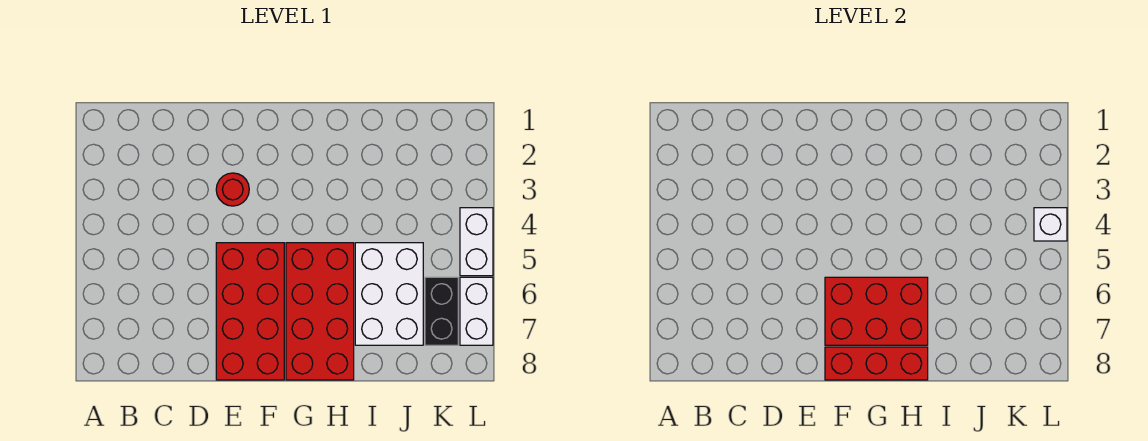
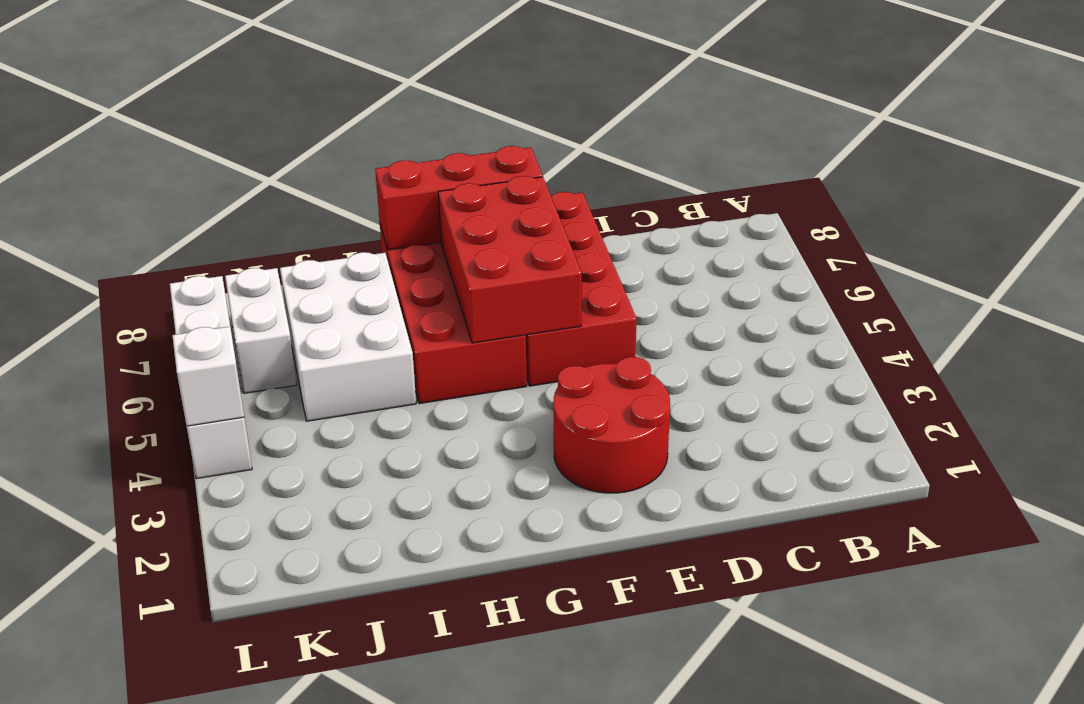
red round brick E3 level 1 -> red round brick E2:F3 level 1
red brick F6:H7 level 2 -> red brick F5:G7 level 2
black brick K6:K7 level 1 -> white brick K6:K7 level 1

